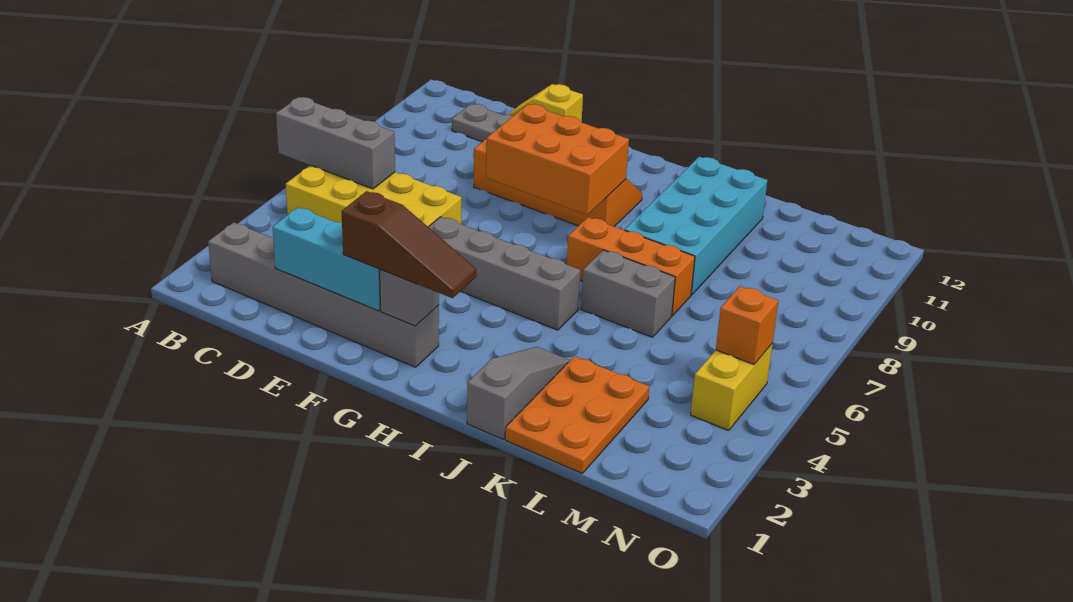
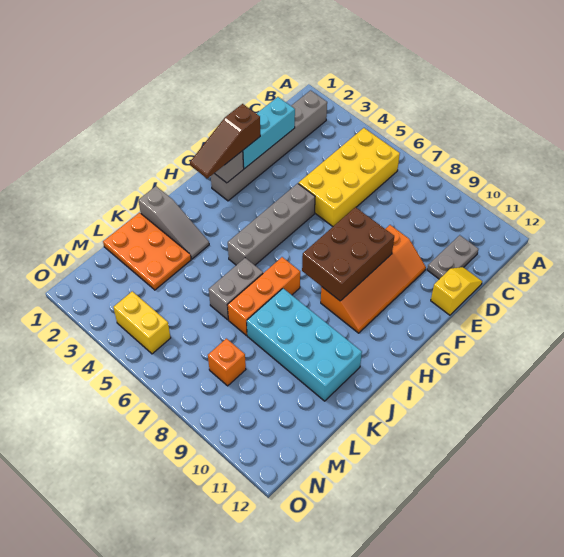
grey brick A6:C6 level 2 -> none
orange brick F8:H9 level 2 -> brown brick F8:H9 level 2
orange brick N5 level 2 -> orange brick M8 level 1

